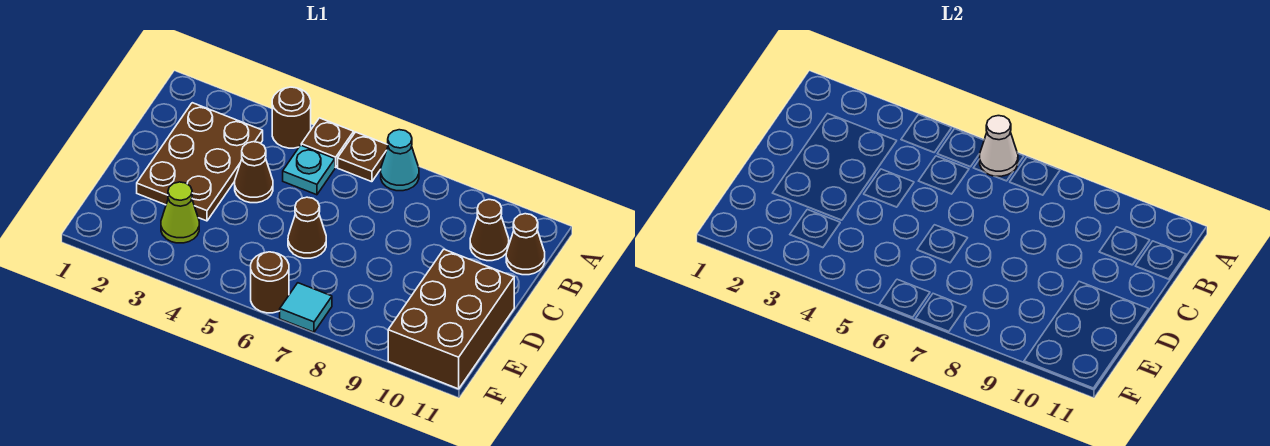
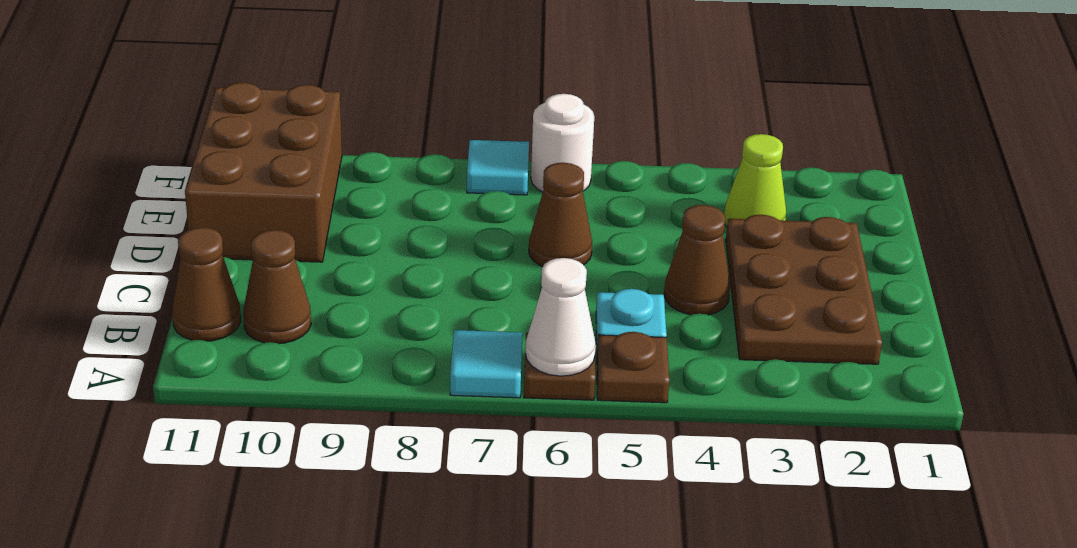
brown round brick A4 level 1 -> none
cyan cone A7 level 1 -> cyan tile A7 level 1
brown round brick F6 level 1 -> white round brick F6 level 1

